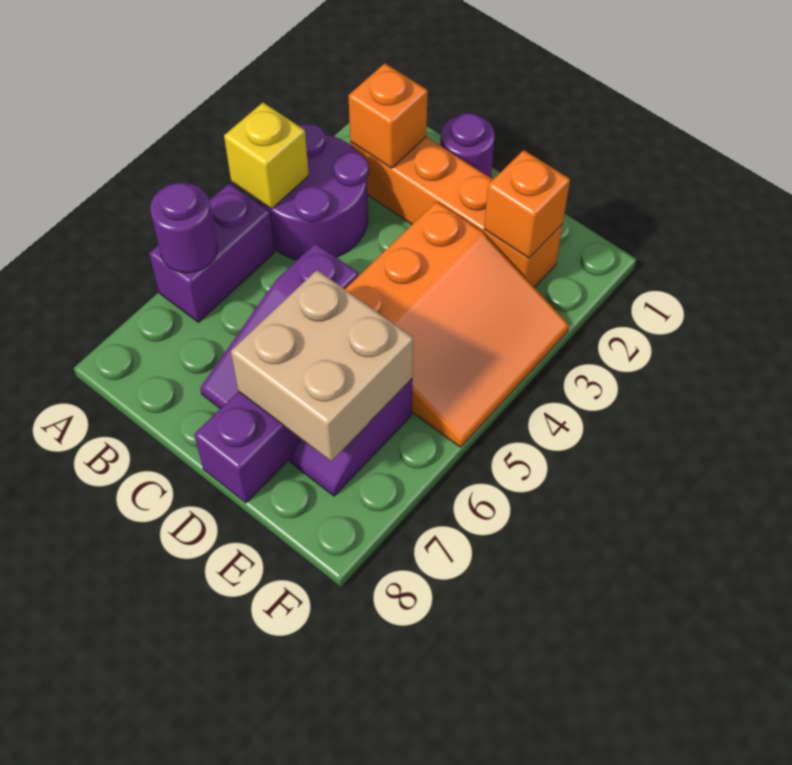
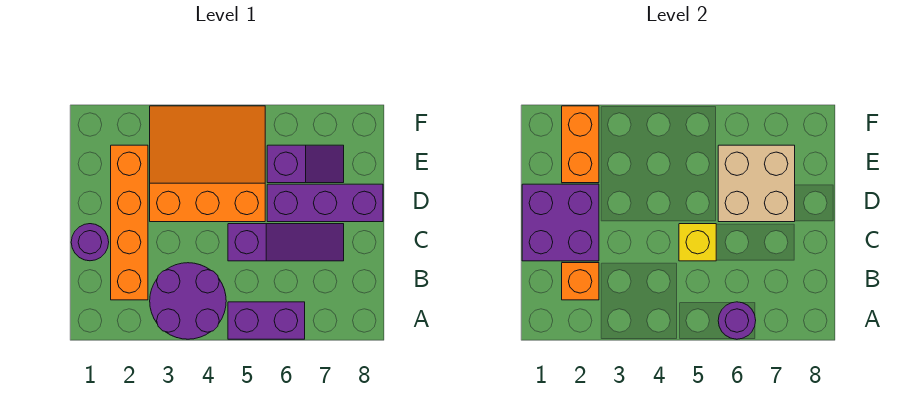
yellow brick A4 level 2 -> yellow brick C5 level 2
none -> purple brick C1:D2 level 2
orange brick E2 level 2 -> orange brick E2:F2 level 2

